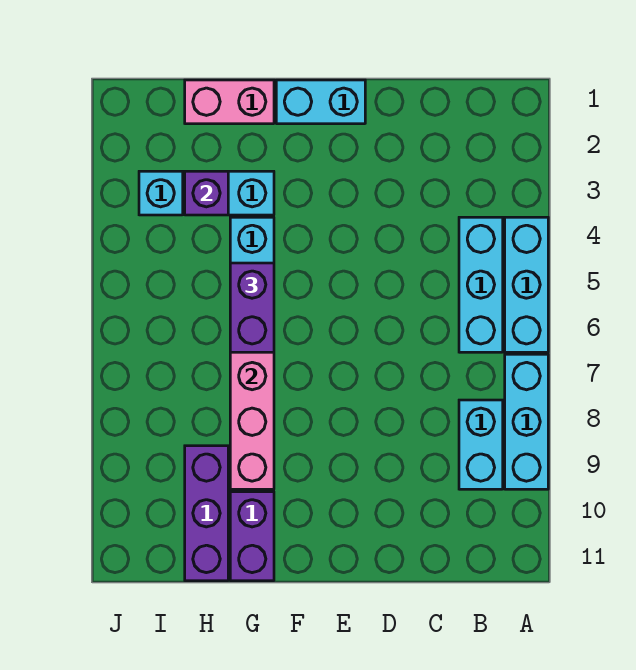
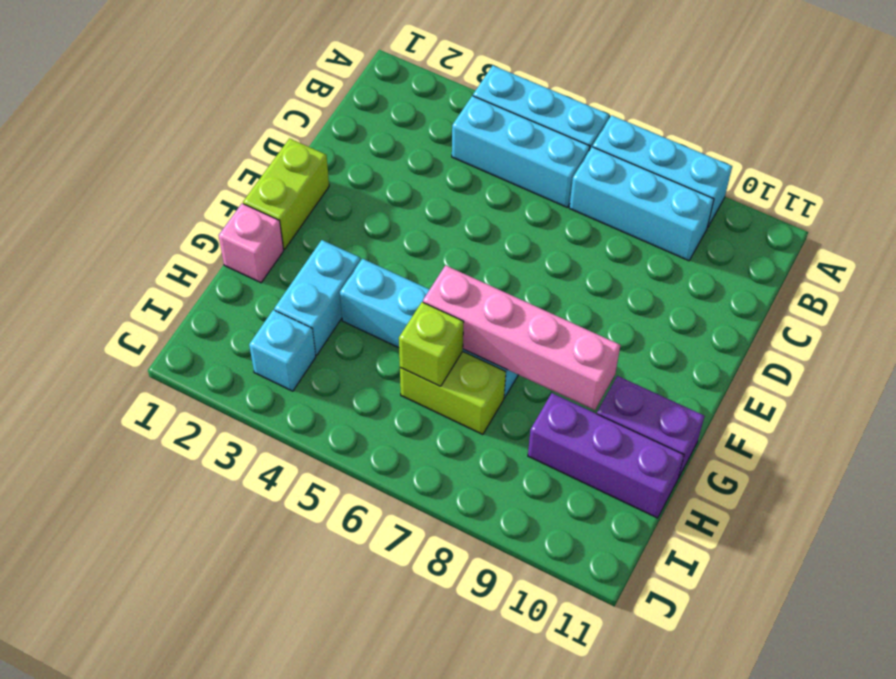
cyan brick B8:B9 level 1 -> cyan brick B7:B9 level 1
cyan brick E1:F1 level 1 -> lime brick E1:F1 level 1
pink brick G1:H1 level 1 -> pink brick G1 level 1
purple brick G5:G6 level 3 -> none
purple brick H3 level 2 -> none
none -> lime brick H6:H7 level 1
none -> lime brick H6 level 2

